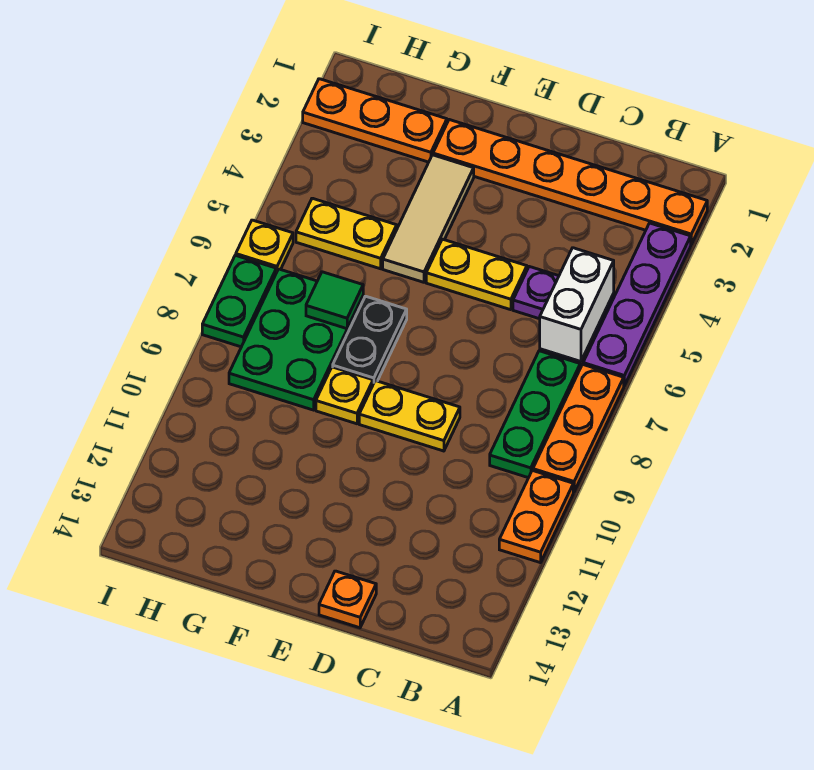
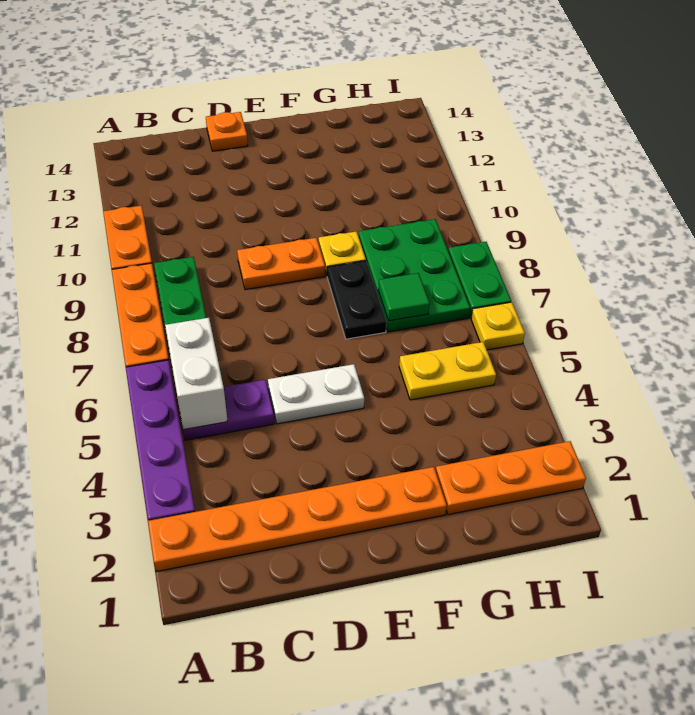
yellow plate D5:E5 level 1 -> white plate D5:E5 level 1
yellow plate D9:E9 level 1 -> orange plate D9:E9 level 1
tan tile F3:F5 level 1 -> none

